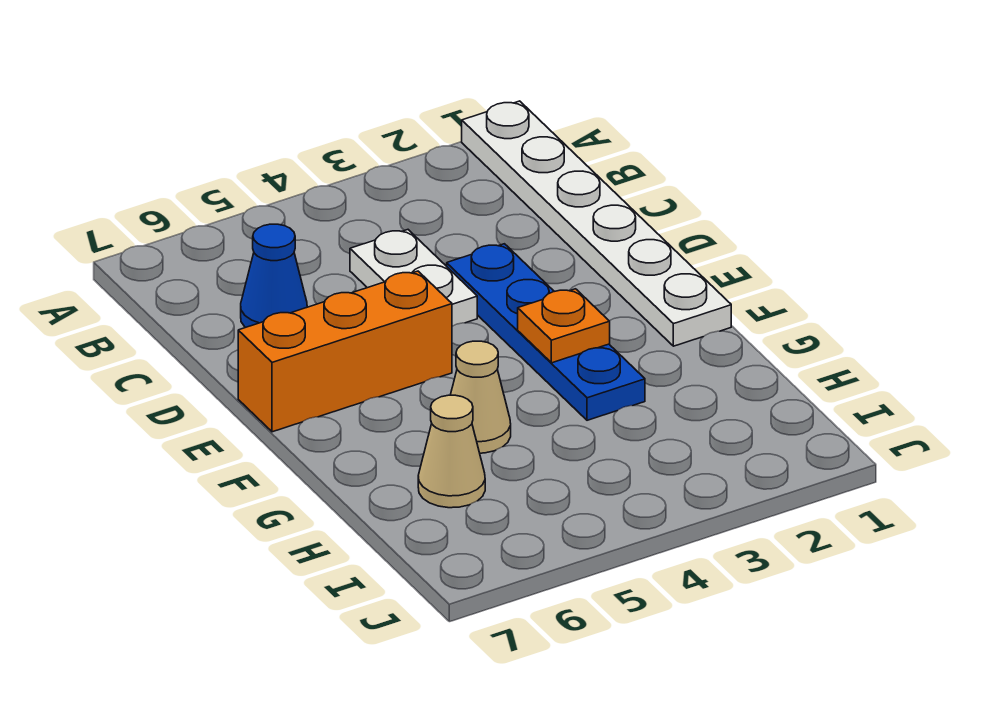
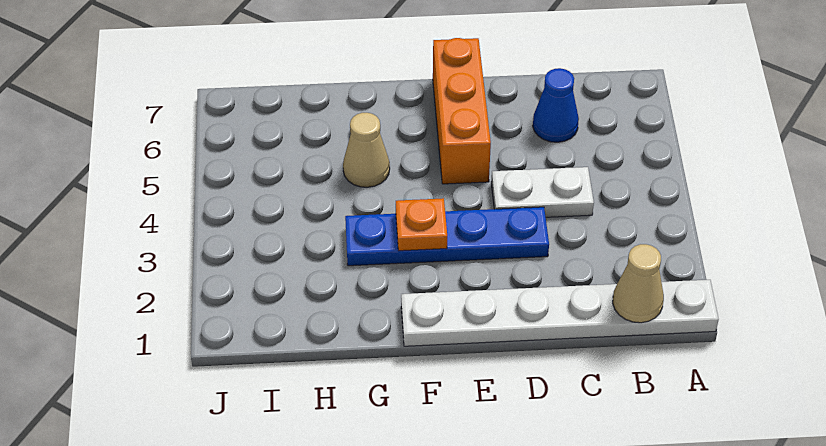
tan cone H6 level 1 -> tan cone B1 level 2

